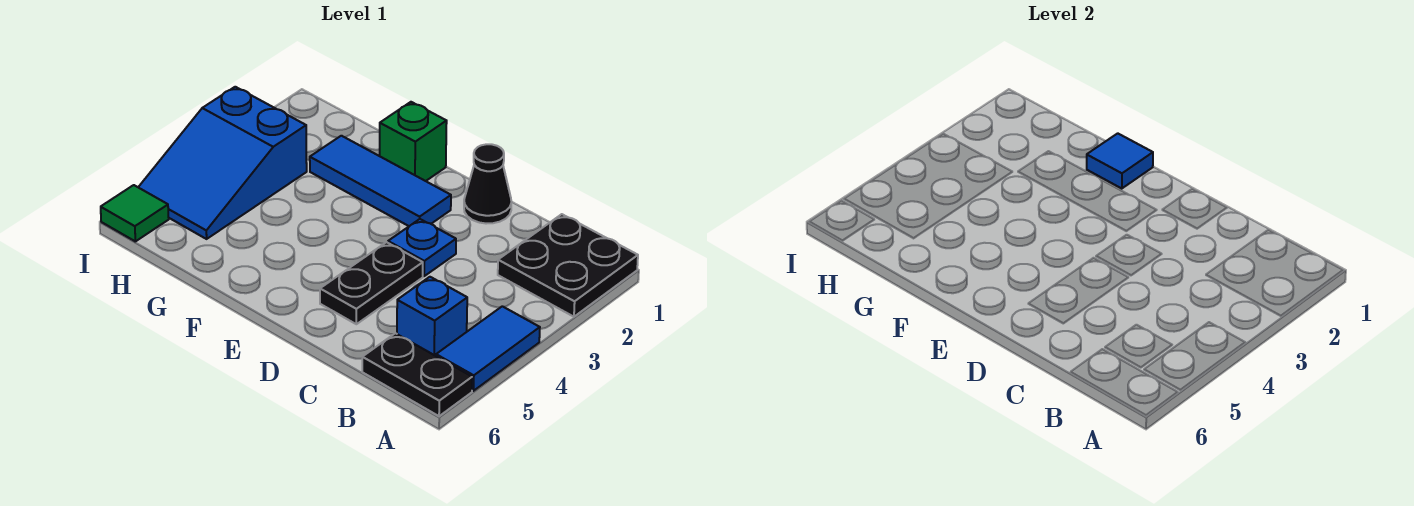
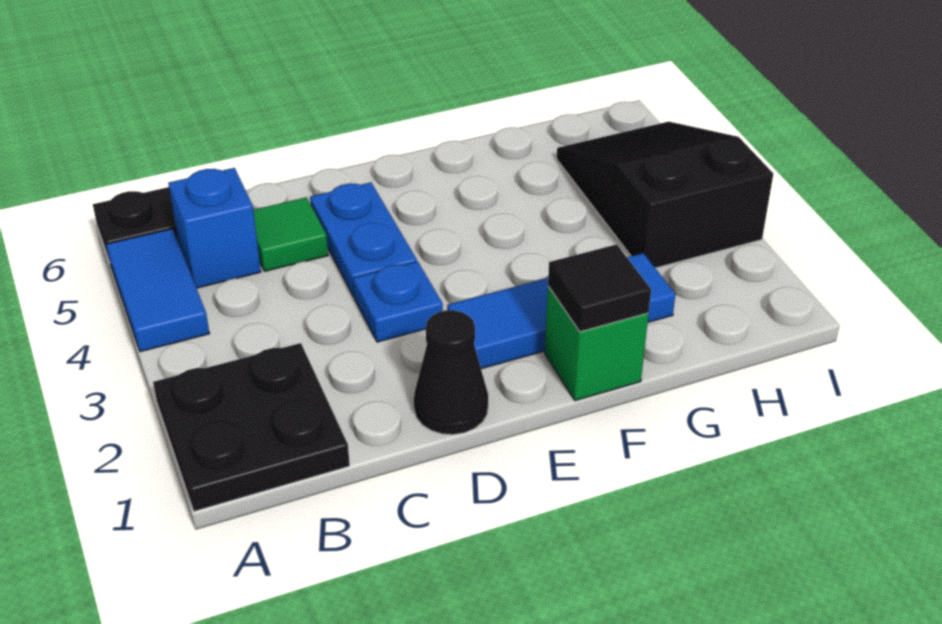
black plate D4:D5 level 1 -> blue plate D4:D5 level 1
blue tile F1 level 2 -> black tile F1 level 2
blue slope H3:I5 level 1 top 3 -> black slope H3:I5 level 1 top 3
green tile I6 level 1 -> green tile C5 level 1

